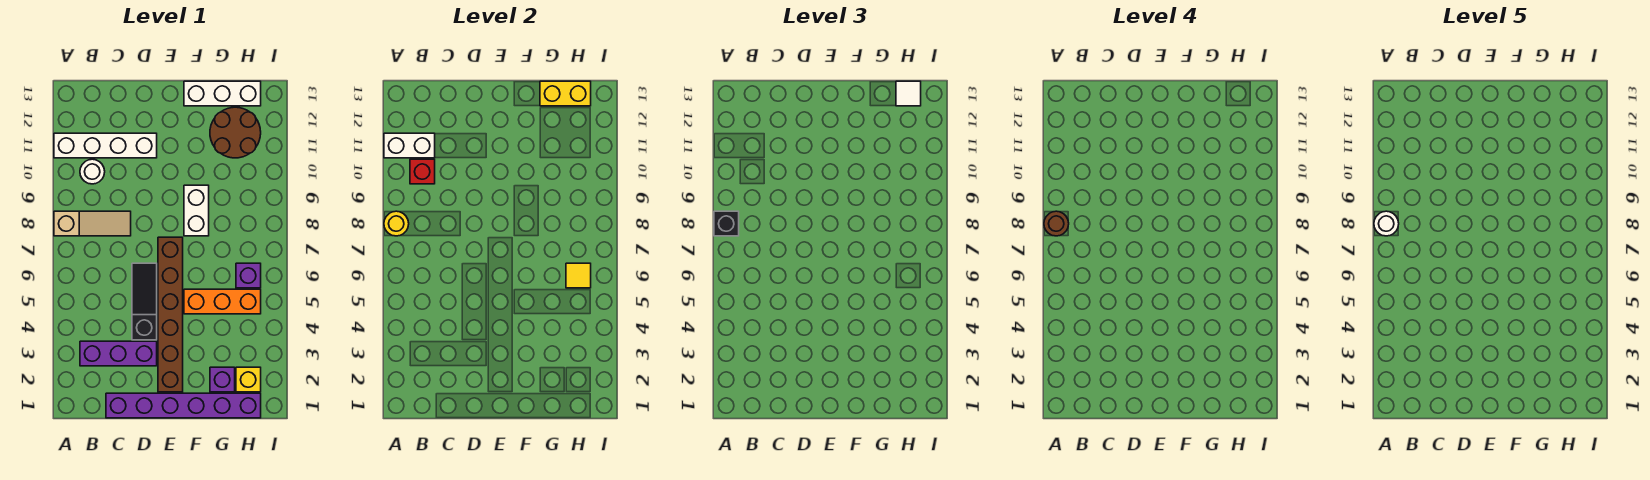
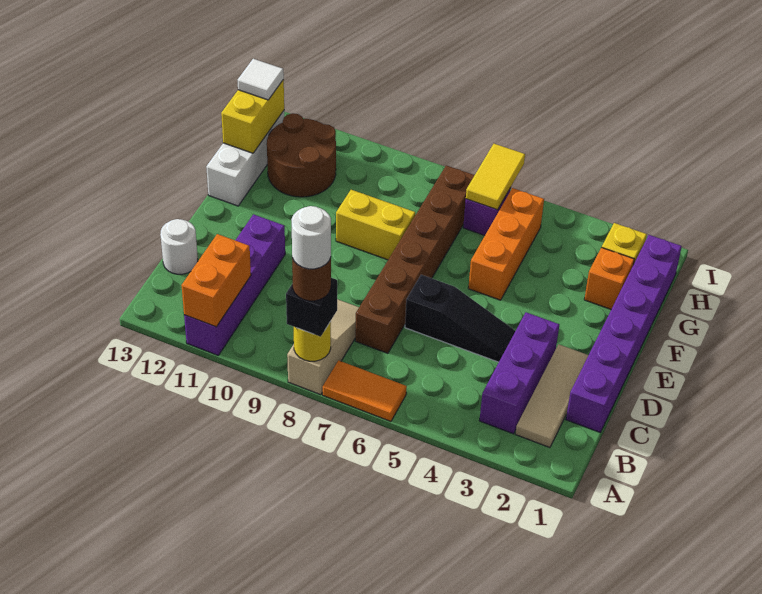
none -> orange tile A6:A7 level 1
white brick A11:D11 level 1 -> purple brick A11:D11 level 1
white brick A11:B11 level 2 -> orange brick A11:B11 level 2
none -> tan tile B2:D2 level 1
white round brick B10 level 1 -> white round brick C13 level 1
red brick B10 level 2 -> none
black slope D4:D6 level 1 top 4 -> black slope D4:D6 level 1 top 6
brown brick E2:E7 level 1 -> brown brick C7:H7 level 1
white brick F8:F9 level 1 -> yellow brick F8:F9 level 1
purple brick G2 level 1 -> orange brick G2 level 1
yellow tile H6 level 2 -> yellow tile H6:I6 level 2

